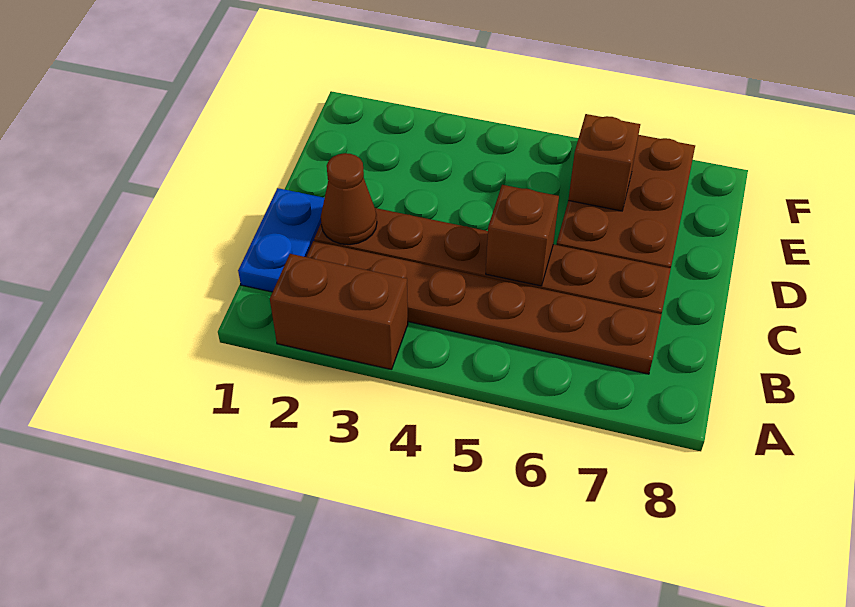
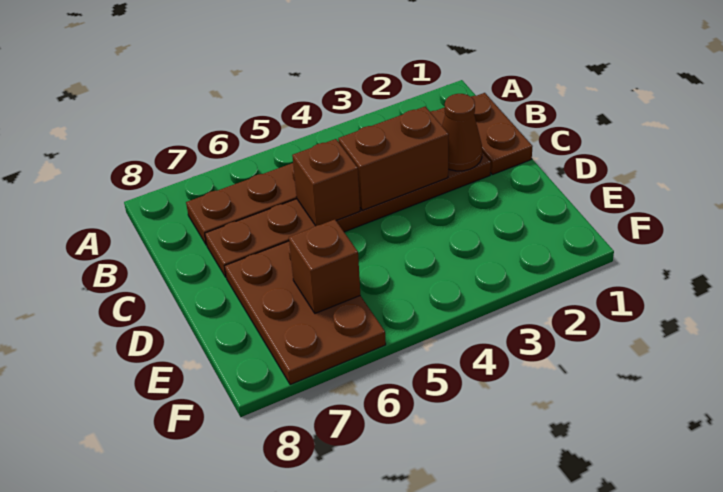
brown brick A2:A3 level 1 -> brown brick C3:C4 level 2
blue plate B1:C1 level 1 -> brown plate B1:C1 level 1

